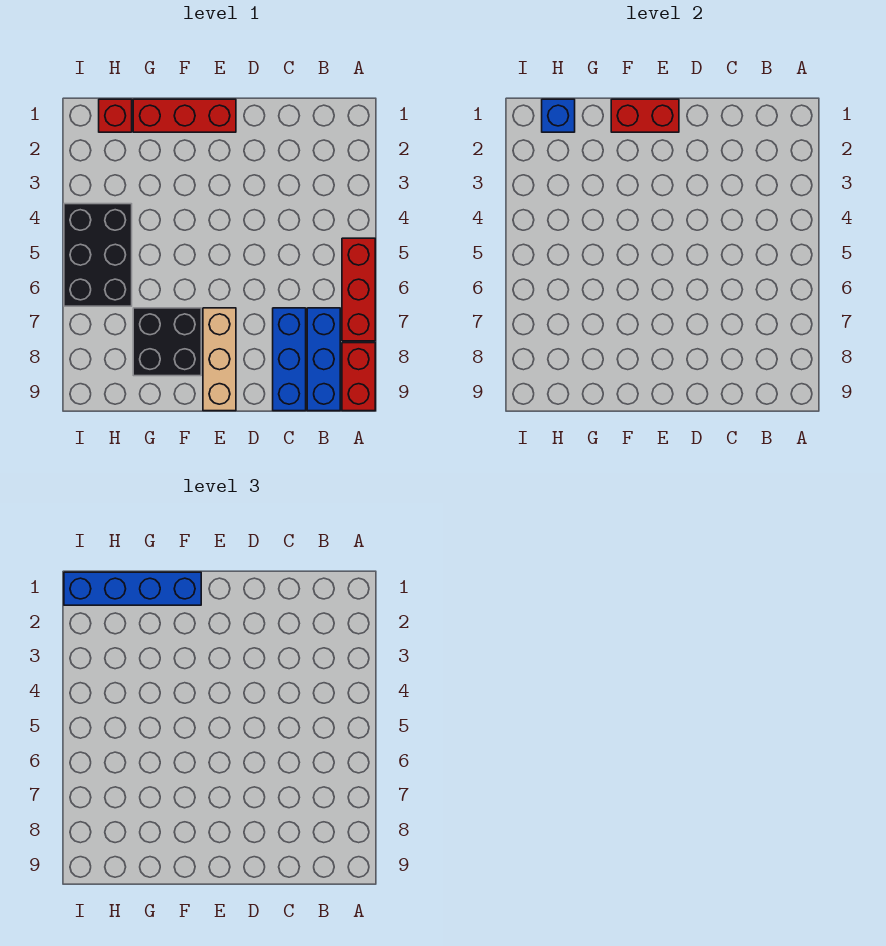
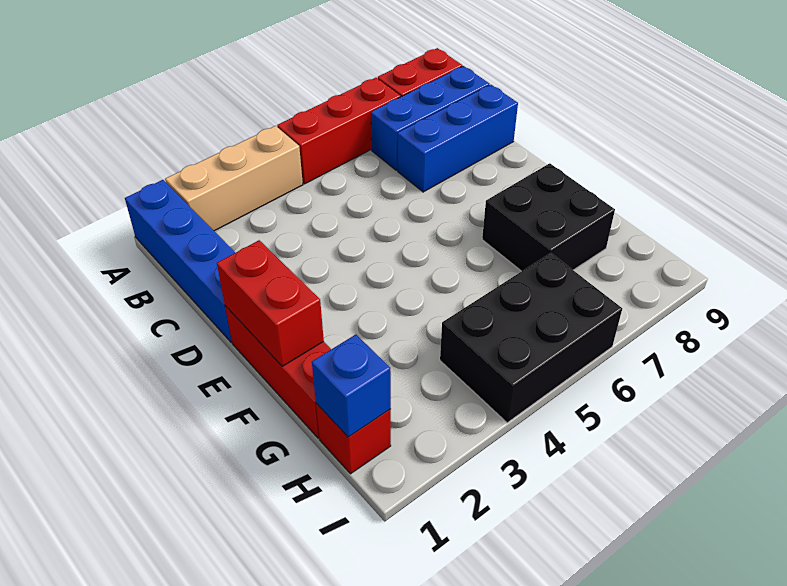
tan brick E7:E9 level 1 -> tan brick A2:A4 level 1
blue brick F1:I1 level 3 -> blue brick A1:D1 level 1

